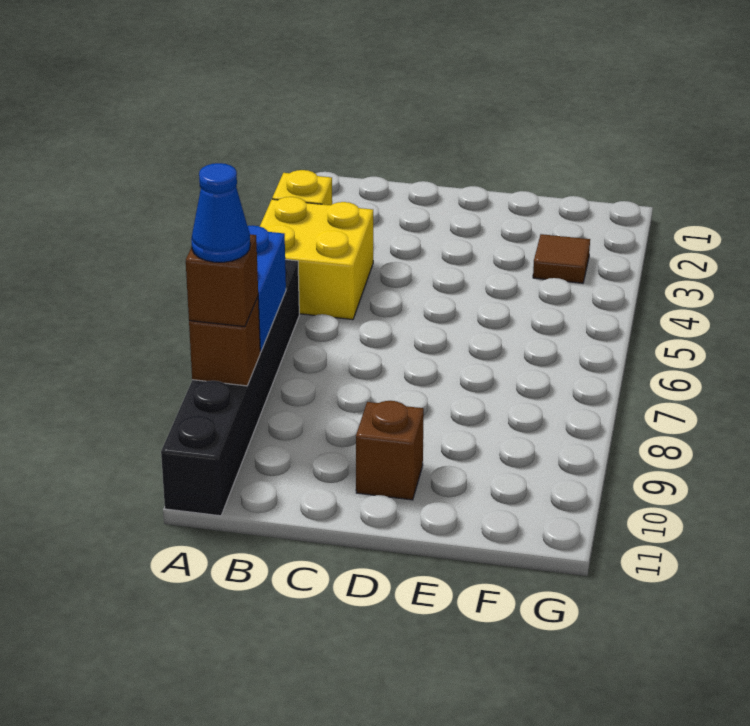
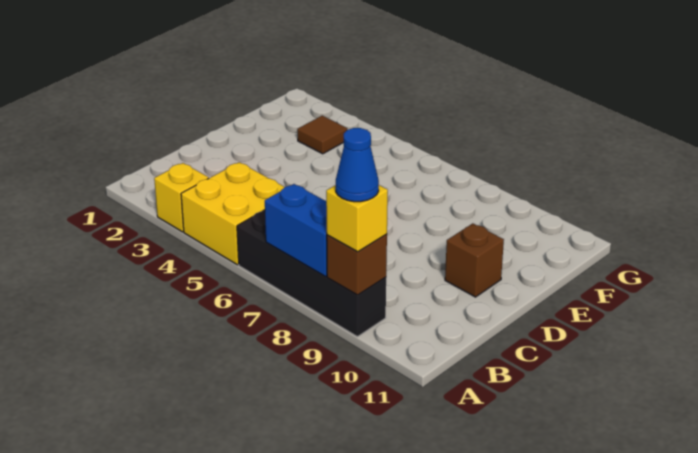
black brick A6:A11 level 1 -> black brick A6:A9 level 1
brown brick A9 level 3 -> yellow brick A9 level 3

